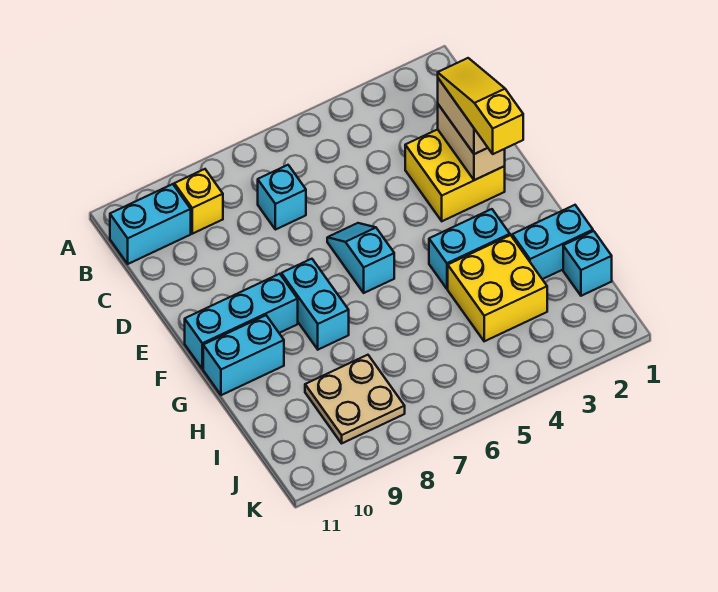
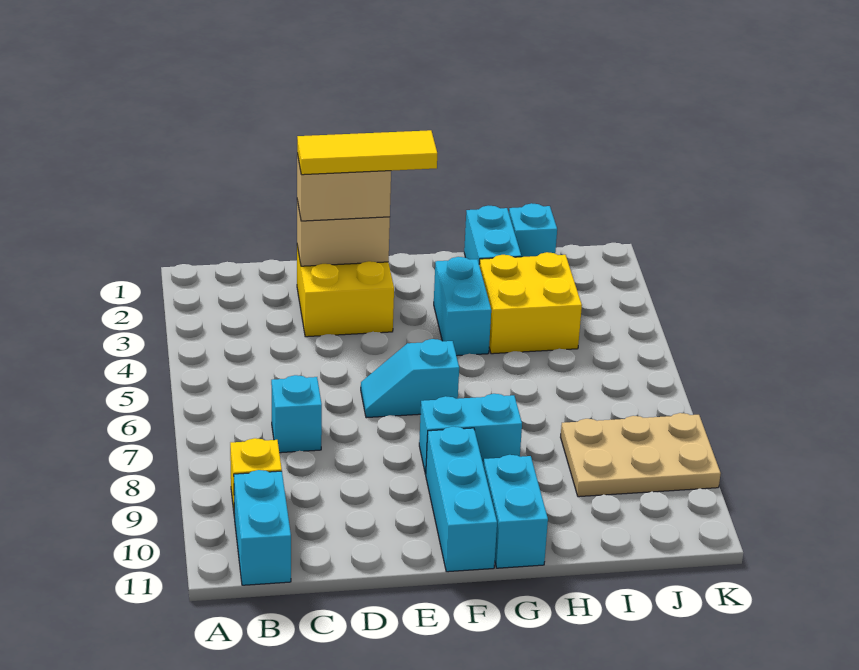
yellow slope D2:F2 level 4 top F -> yellow tile D2:F2 level 4
tan plate I8:J9 level 1 -> tan plate I8:K9 level 1

